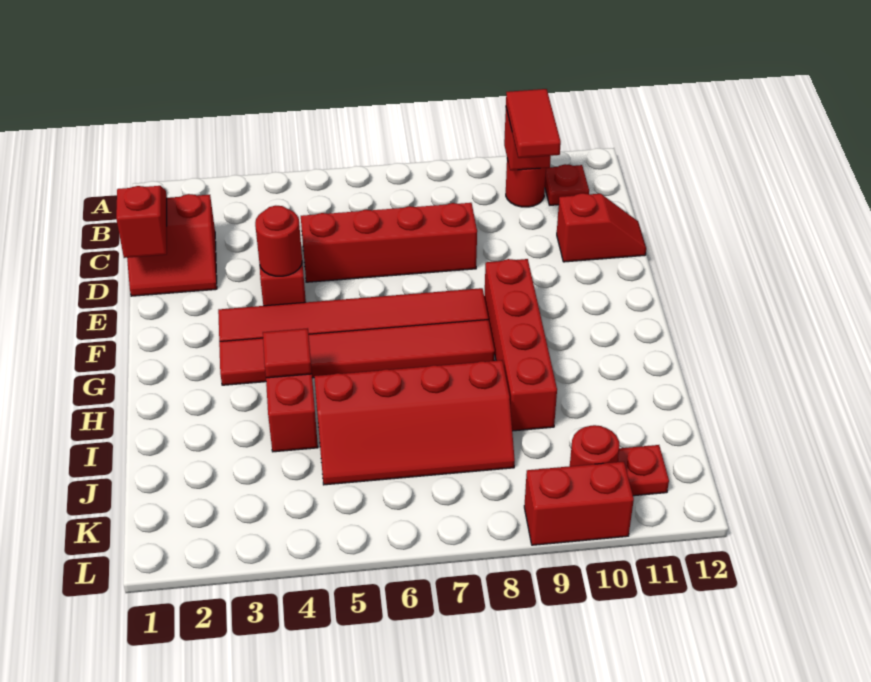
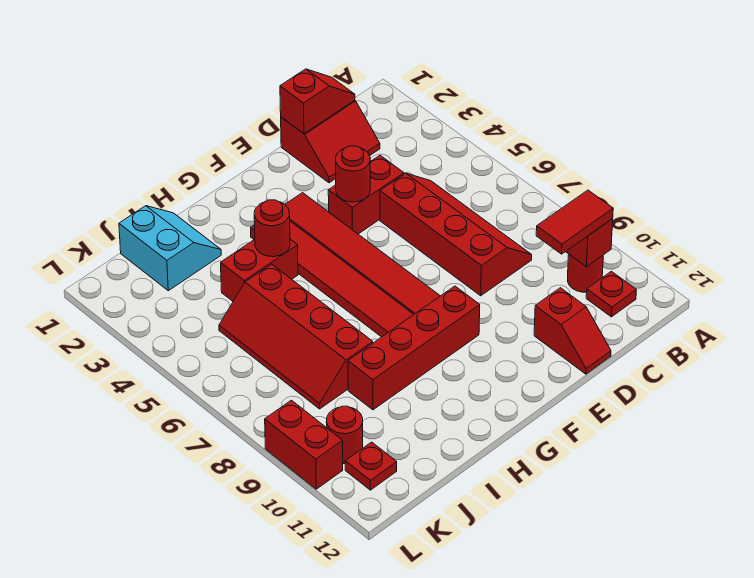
red slope C1:D2 level 1 top C -> red slope C1:D2 level 1 top 1
red tile H4 level 2 -> red round brick H4 level 2
none -> cyan slope I1:J2 level 1 top J

